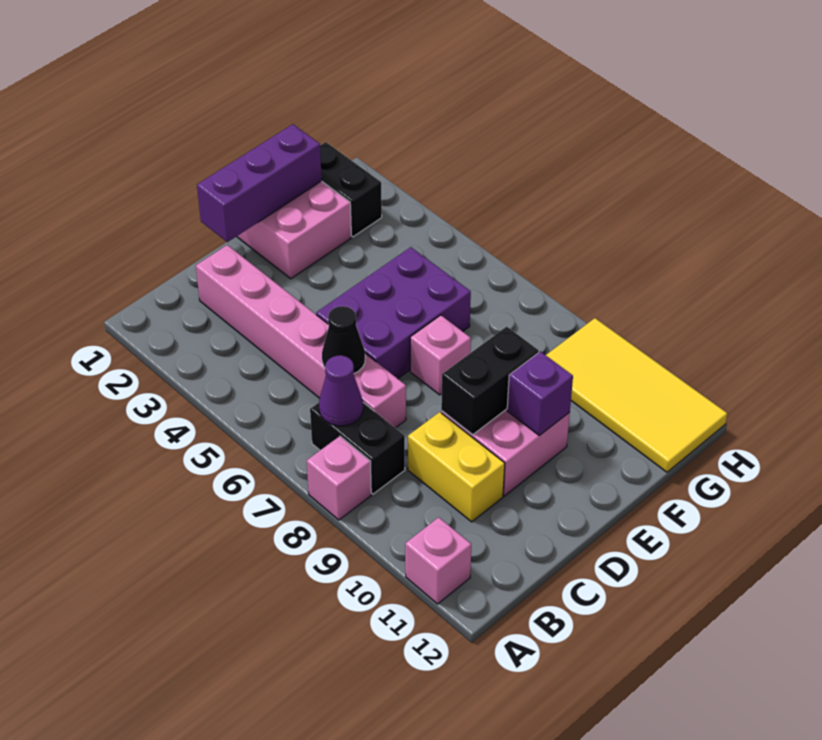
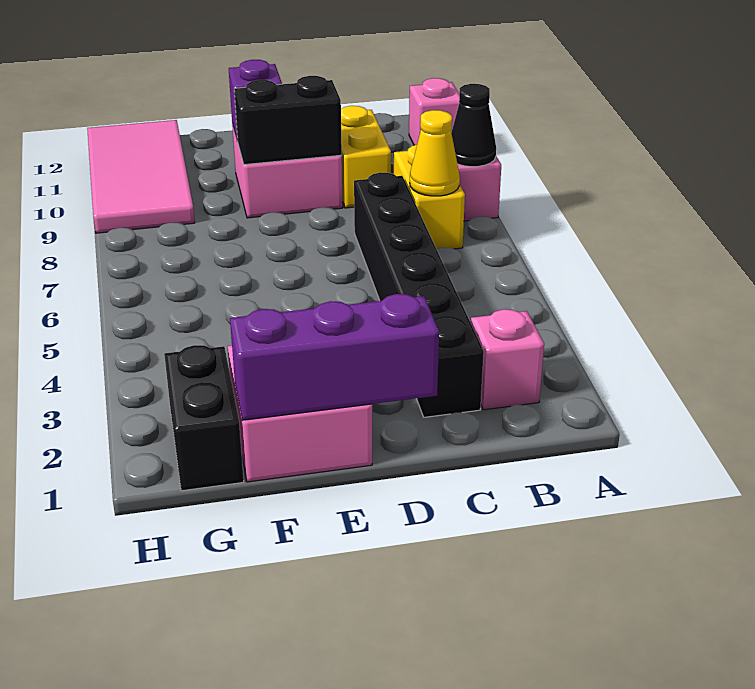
black brick B7:B8 level 1 -> yellow brick B7:B8 level 1
purple cone B7 level 2 -> yellow cone B7 level 2
pink brick C2:C7 level 1 -> black brick C2:C7 level 1
black cone C6 level 2 -> black cone A8 level 2
purple brick D5:F6 level 1 -> none
pink brick E7 level 1 -> pink brick B2 level 1
yellow tile G9:H12 level 1 -> pink tile G9:H12 level 1

